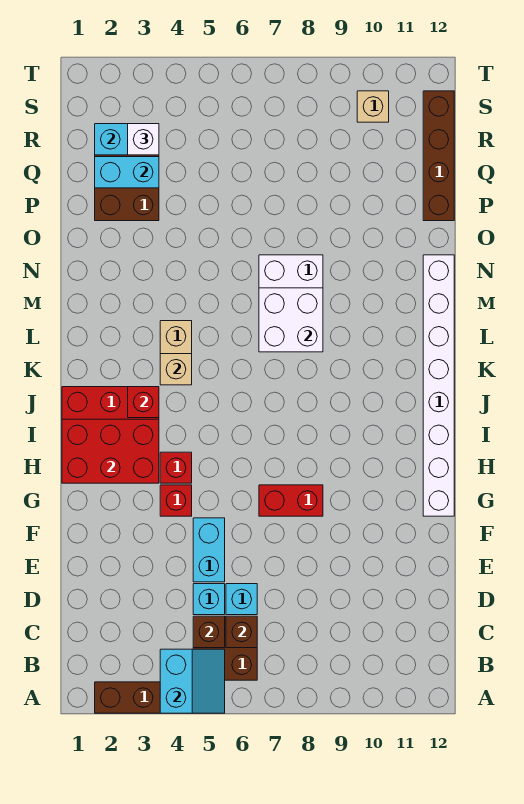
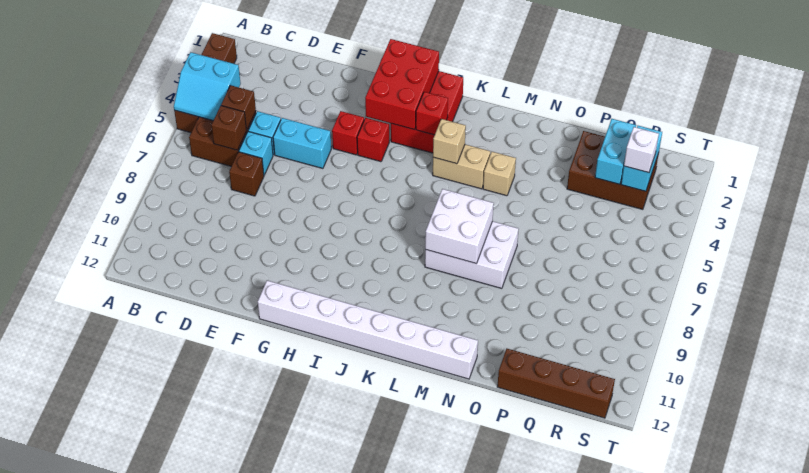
none -> brown brick D7 level 1
red brick G7:G8 level 1 -> none
tan brick S10 level 1 -> tan brick M4 level 1

